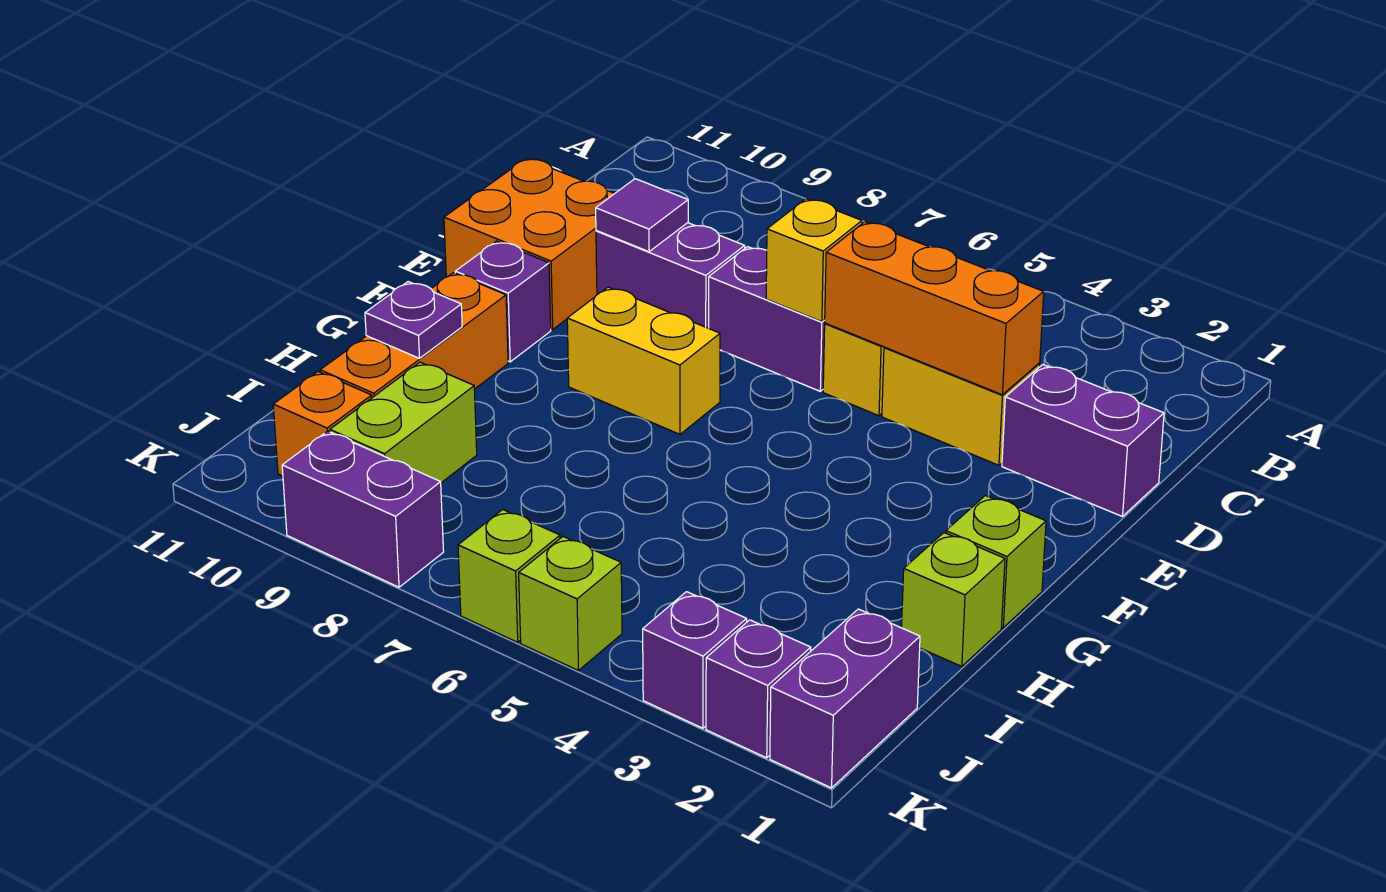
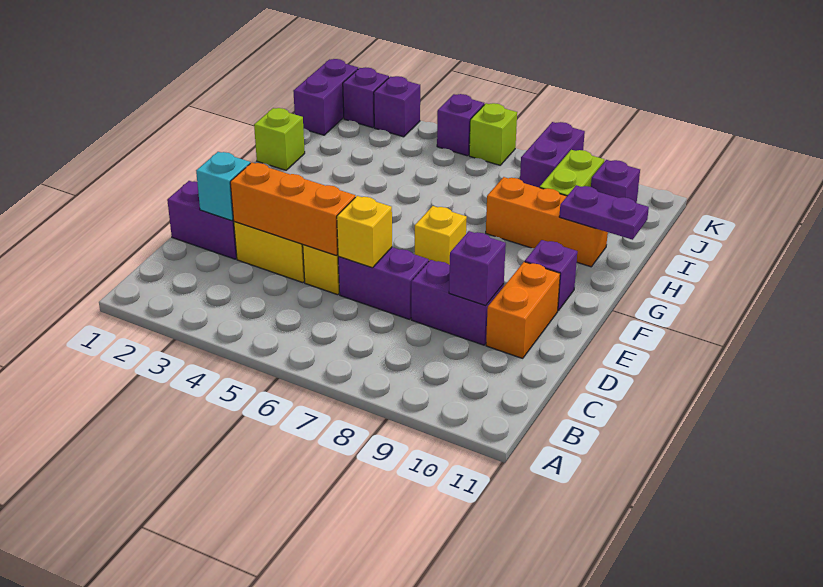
none -> cyan brick D2 level 2
purple tile D9 level 2 -> purple brick D9 level 2
orange brick D10:E11 level 1 -> orange brick D10:E10 level 1
yellow brick F7:F8 level 1 -> yellow brick F7 level 1
lime brick G1 level 1 -> none
orange brick G10:I10 level 1 -> orange brick H8:H10 level 1
purple plate H10 level 2 -> purple plate H10:H11 level 2
orange brick J10 level 1 -> purple brick J10 level 1
lime brick K5 level 1 -> purple brick K5 level 1
purple brick K8:K9 level 1 -> purple brick J8:K8 level 1

